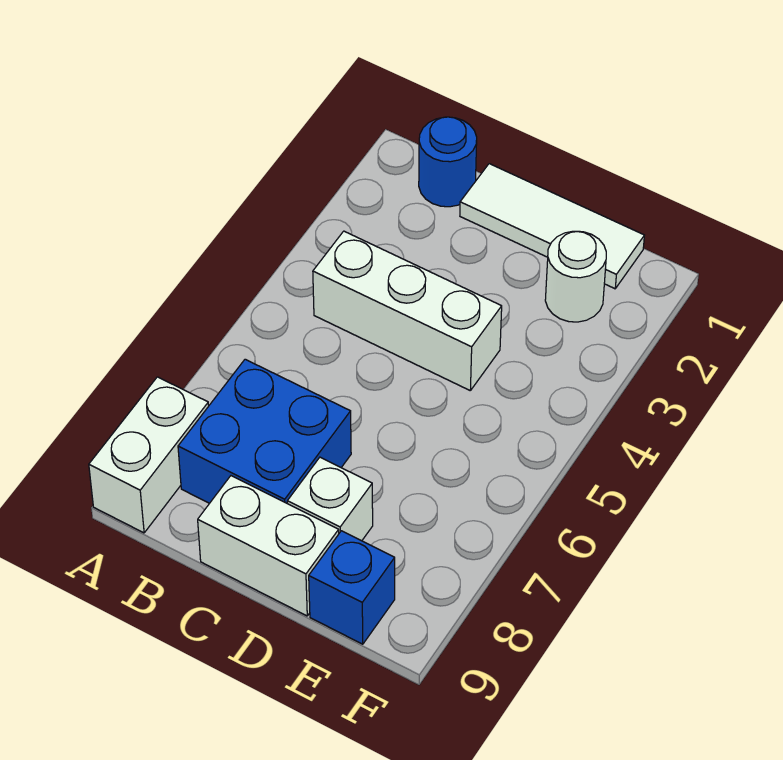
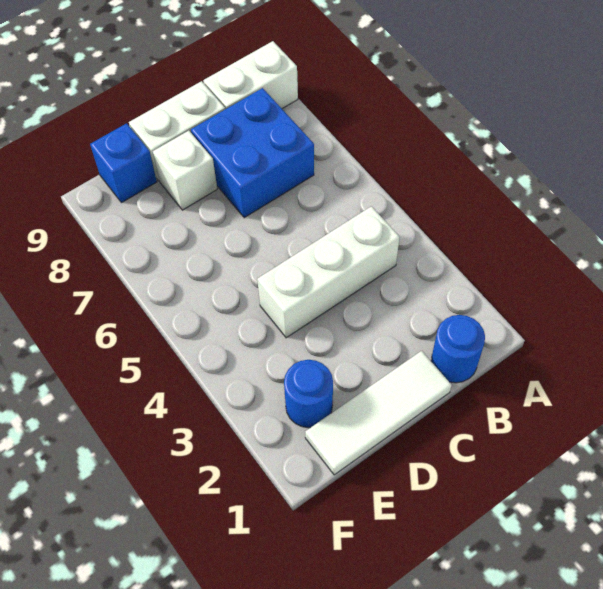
white brick A8:A9 level 1 -> white brick A9:B9 level 1
white round brick E2 level 1 -> blue round brick E2 level 1

